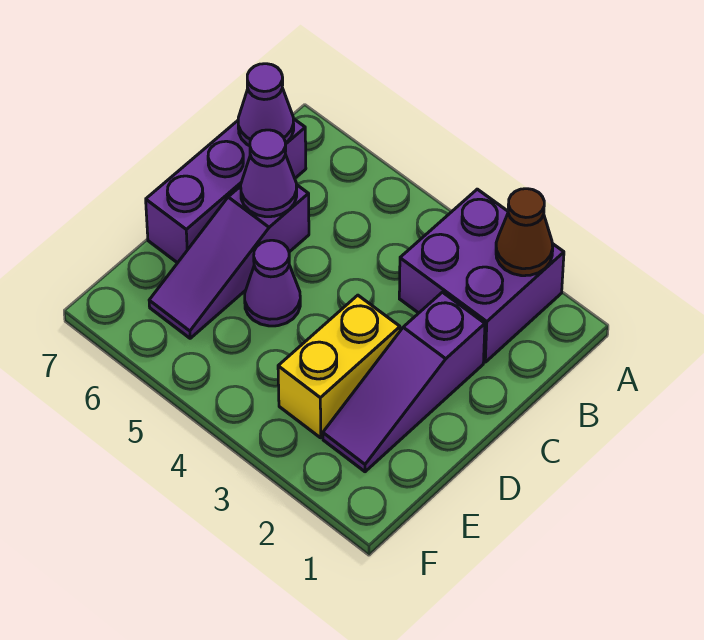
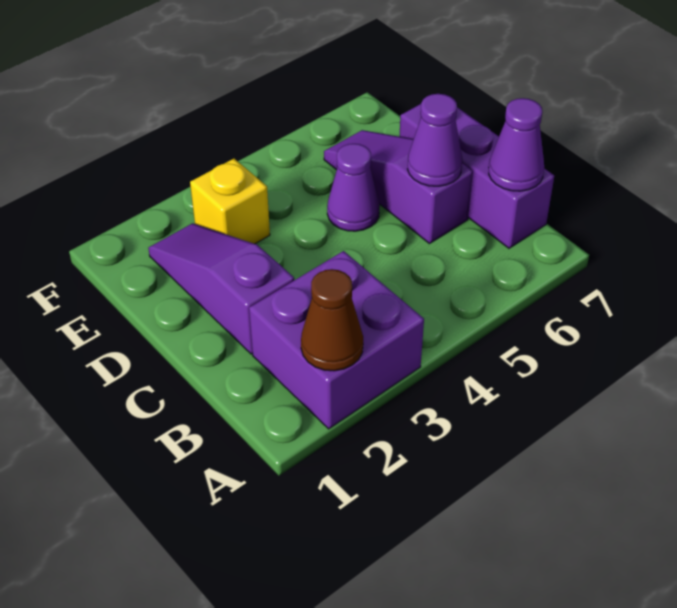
yellow brick D3:E3 level 1 -> yellow brick E3 level 1

